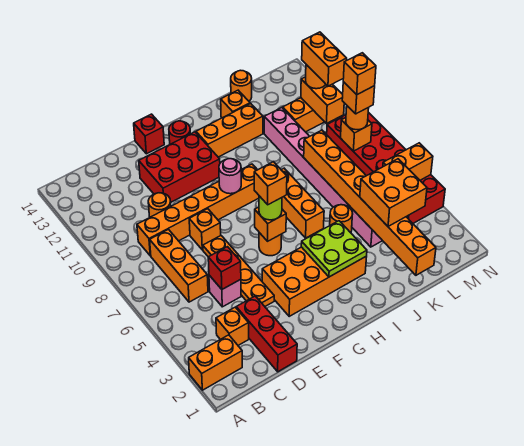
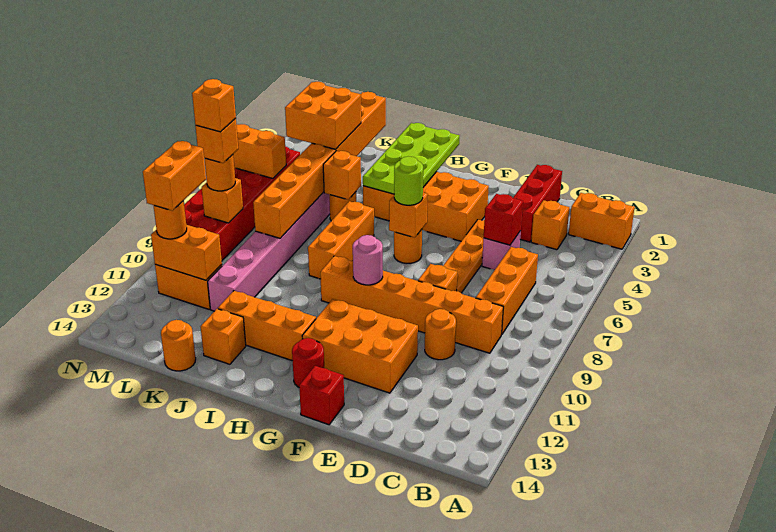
red brick E11:G12 level 1 -> orange brick E11:G12 level 1
orange brick G6 level 4 -> orange brick J5 level 2
lime plate H3:I4 level 2 -> lime plate H1:I4 level 2
orange brick M10:M11 level 2 -> orange brick L11:M11 level 2

